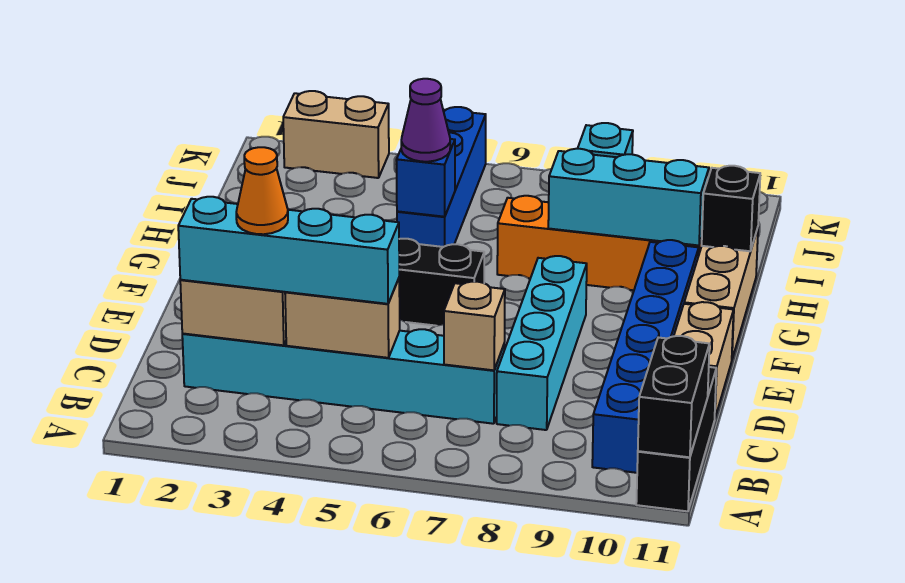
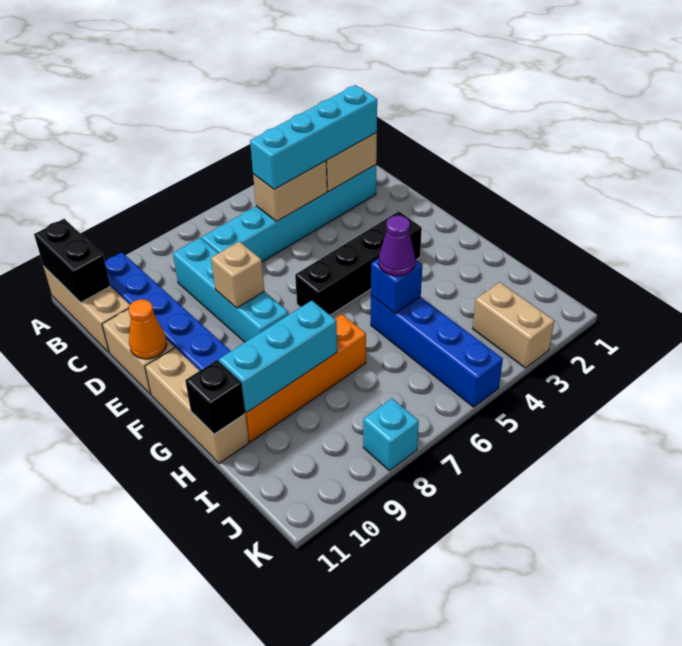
black brick A11:C11 level 1 -> tan brick A11:C11 level 1
orange cone C3 level 4 -> orange cone E11 level 2
tan brick C7 level 2 -> tan brick E8 level 2
tan brick K2:K3 level 1 -> tan brick J3:K3 level 1

